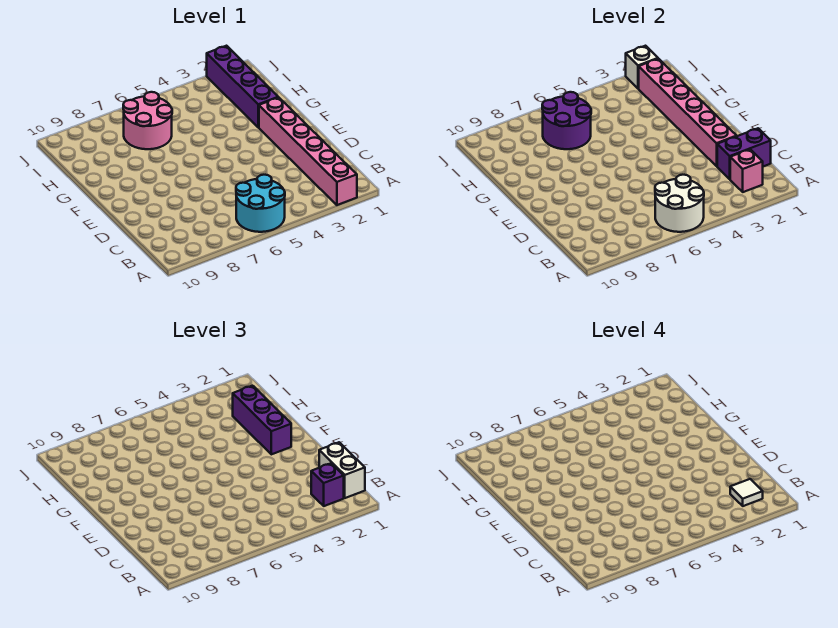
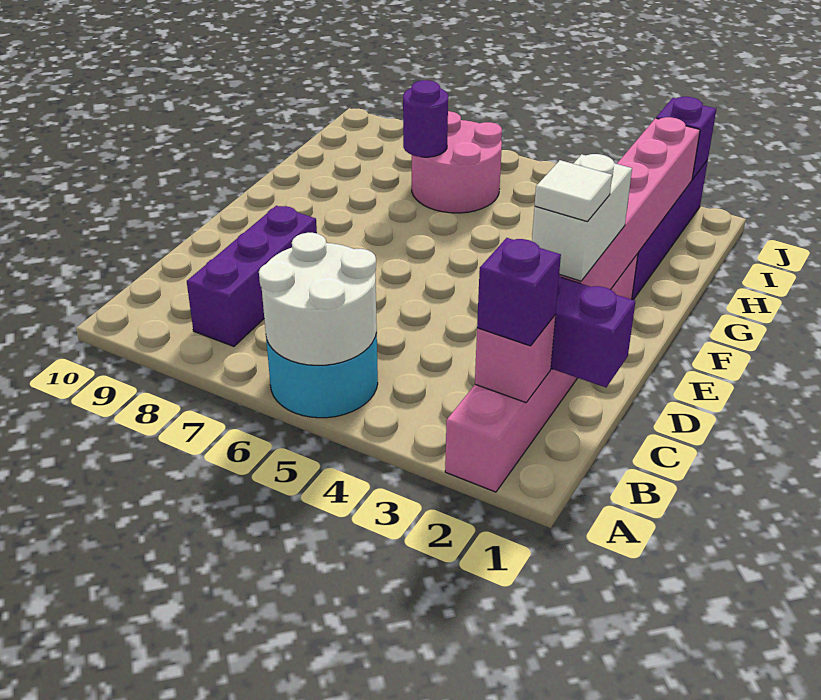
white brick B1:C1 level 3 -> white brick D2:E2 level 3
white tile B2 level 4 -> white tile D2 level 4
purple brick F2:H2 level 3 -> purple brick B8:D8 level 1
purple round brick H6:I7 level 2 -> purple round brick H7 level 2
white brick J2 level 2 -> purple brick J2 level 2

